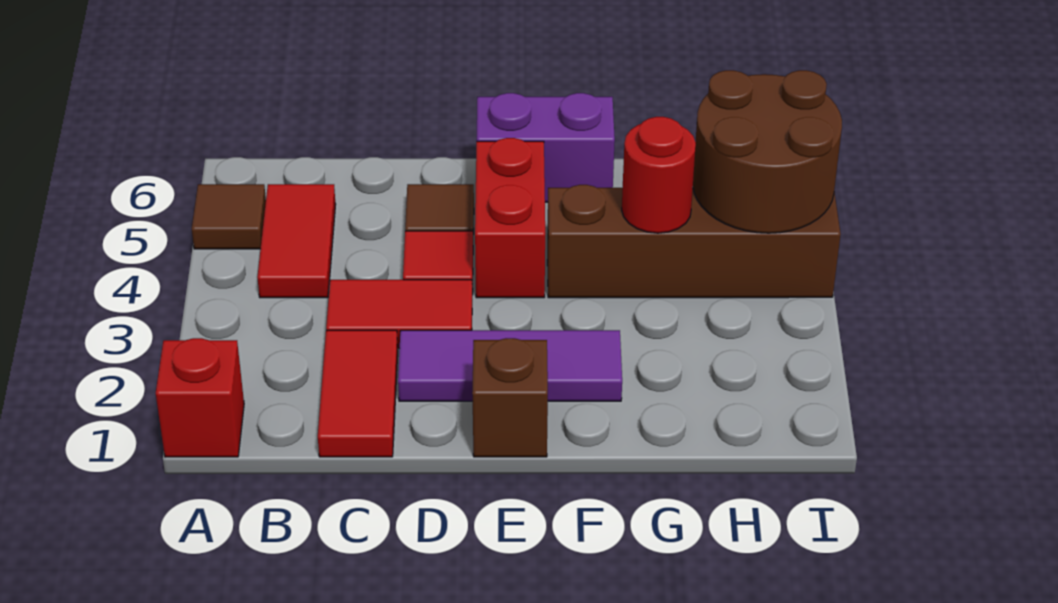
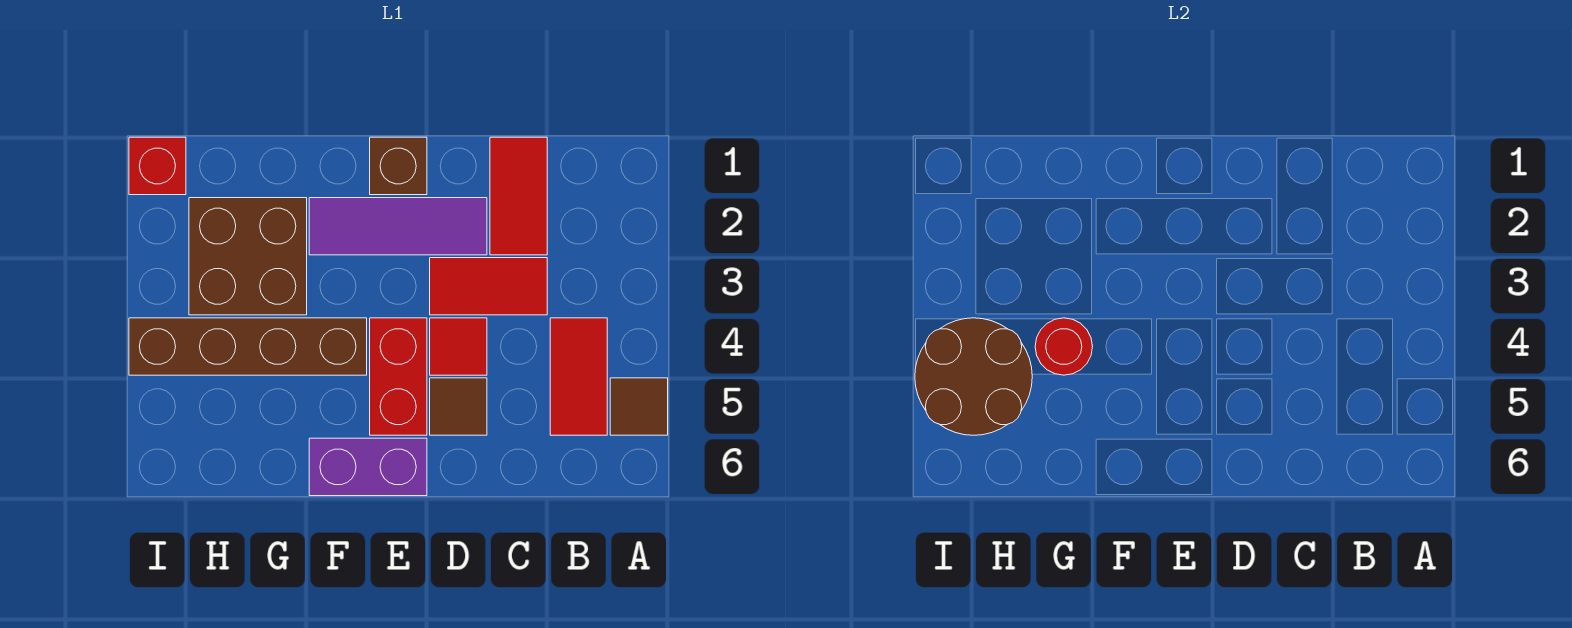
red brick A1 level 1 -> red brick I1 level 1
none -> brown brick G2:H3 level 1

